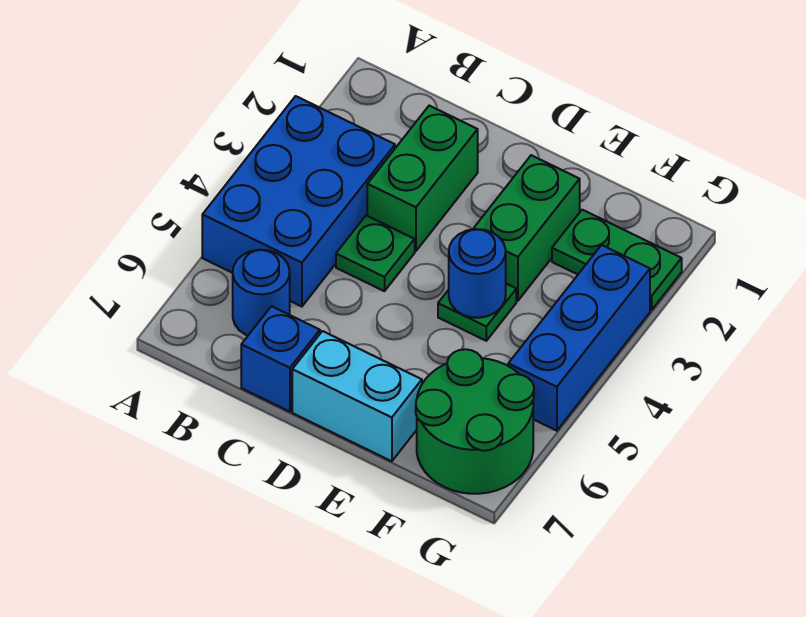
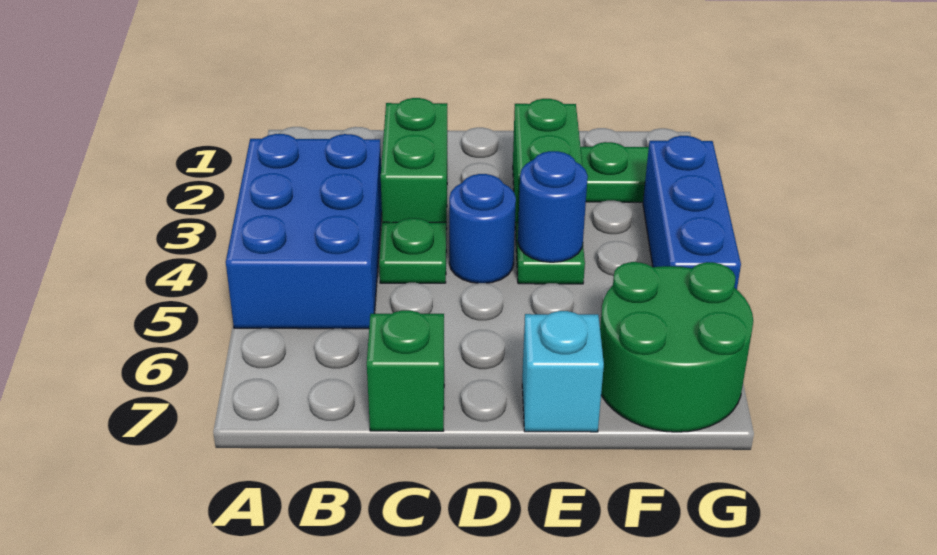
blue round brick B6 level 1 -> blue round brick D4 level 1
blue brick C7 level 1 -> green brick C7 level 1
cyan brick D7:E7 level 1 -> cyan brick E7 level 1

